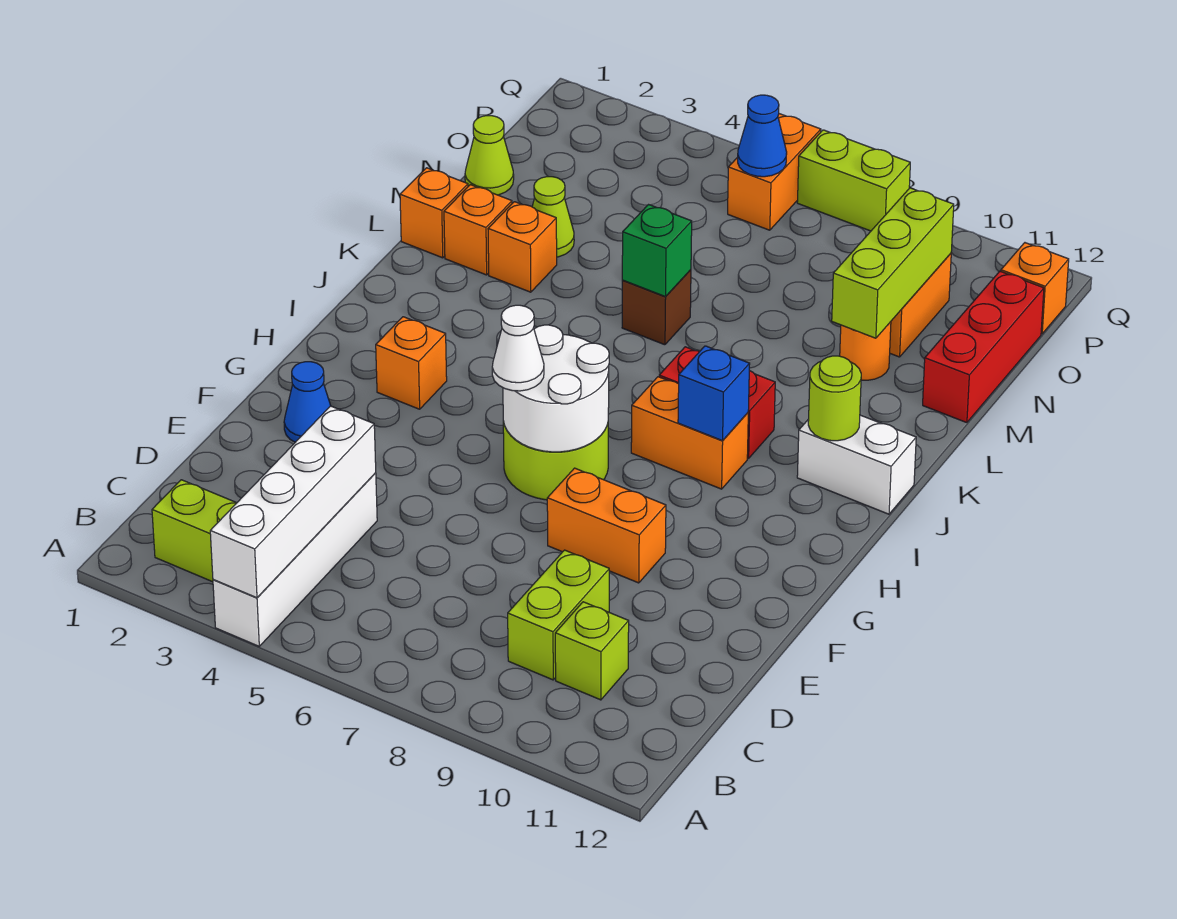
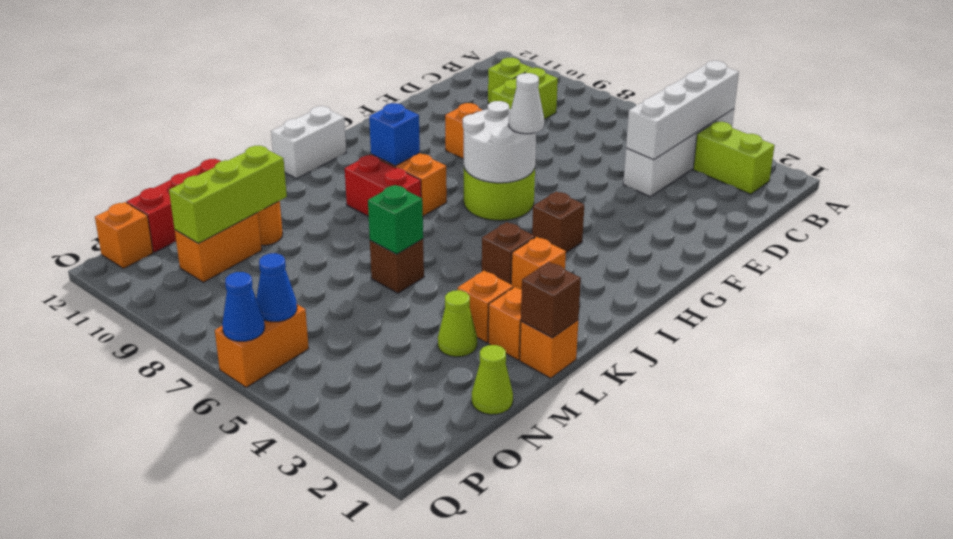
blue cone F2 level 1 -> blue cone Q6 level 2
orange brick H3 level 1 -> orange brick J3 level 1
none -> brown brick H4 level 1
none -> brown brick J4 level 1
white brick J11:J12 level 1 -> white brick I12:J12 level 1
lime round brick J11 level 2 -> none
none -> brown brick L1 level 2
lime brick Q7:Q8 level 1 -> none

